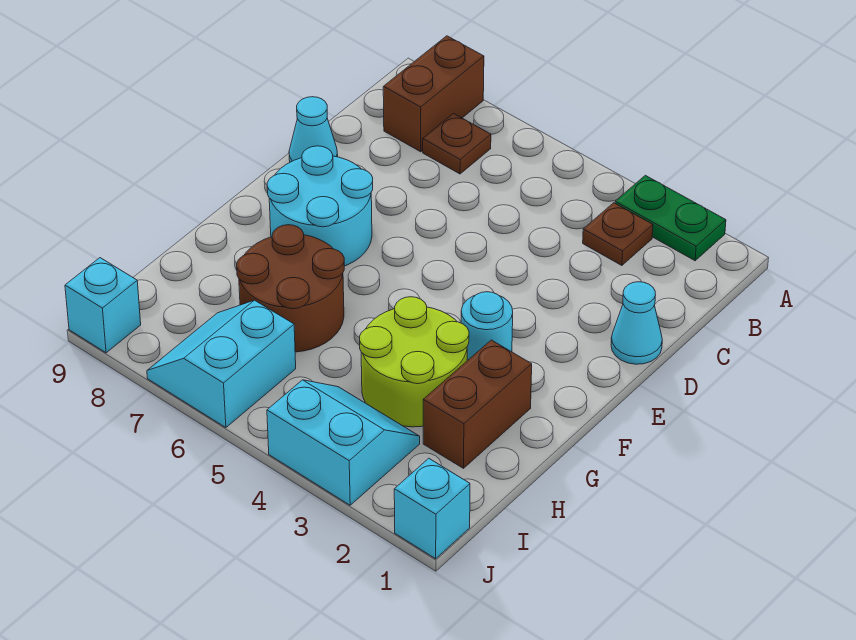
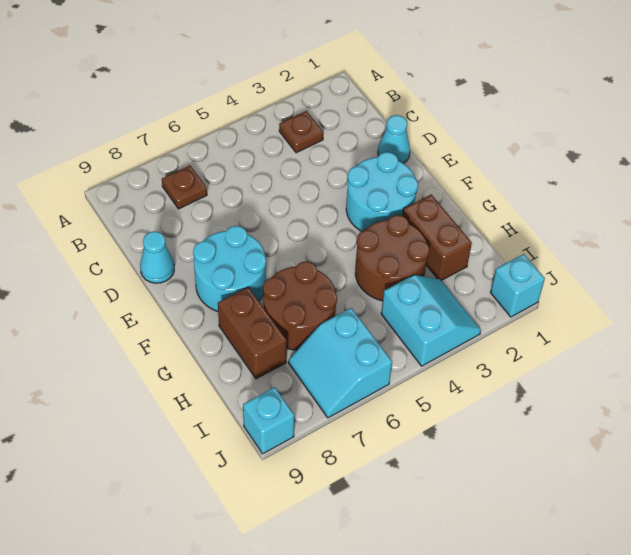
green plate A2:A3 level 1 -> none
brown brick A8:B8 level 1 -> brown brick G8:H8 level 1
cyan round brick F3 level 1 -> cyan round brick E2:F3 level 1
lime round brick G3:H4 level 1 -> brown round brick G3:H4 level 1
cyan slope I3:J4 level 1 top J -> cyan slope I3:J4 level 1 top 4

